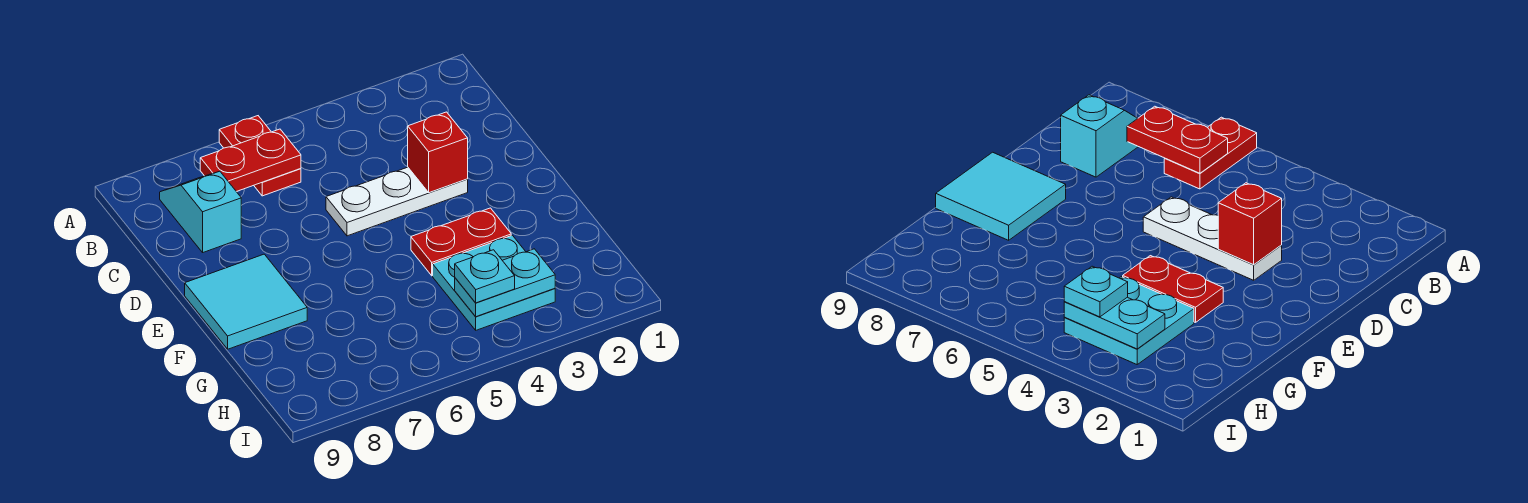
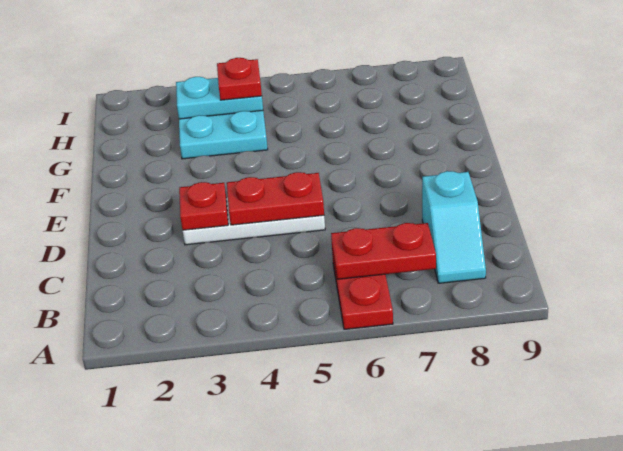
red brick D3 level 2 -> red plate D3 level 2
cyan tile E8:F9 level 1 -> none
red plate F3:F4 level 1 -> red plate D4:D5 level 2
cyan plate H4 level 3 -> red plate H4 level 3

